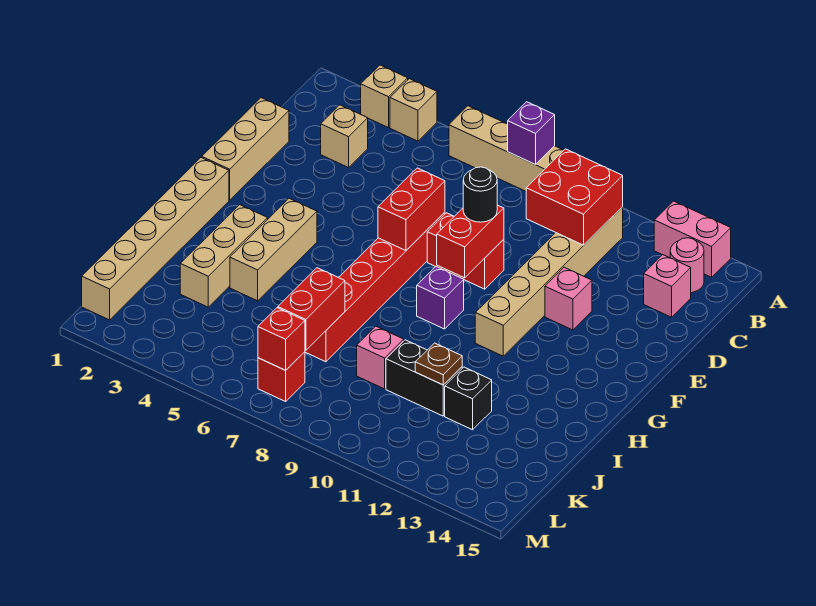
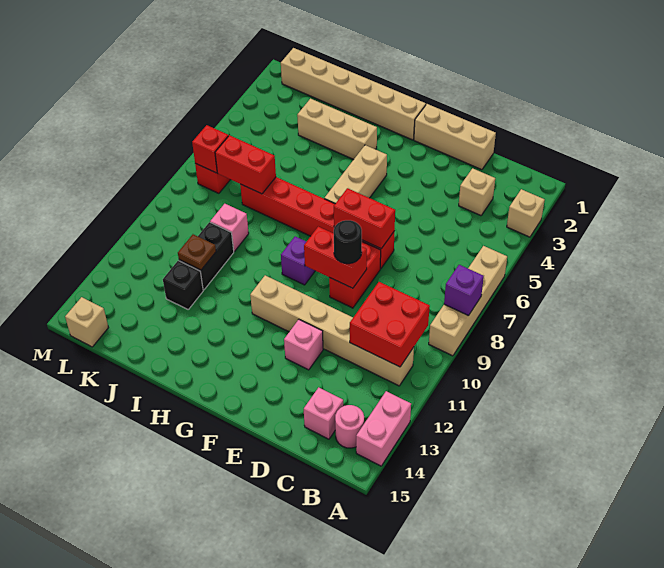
tan brick A4 level 1 -> tan brick L15 level 1
tan brick G4:I4 level 1 -> tan brick G4:G6 level 1

